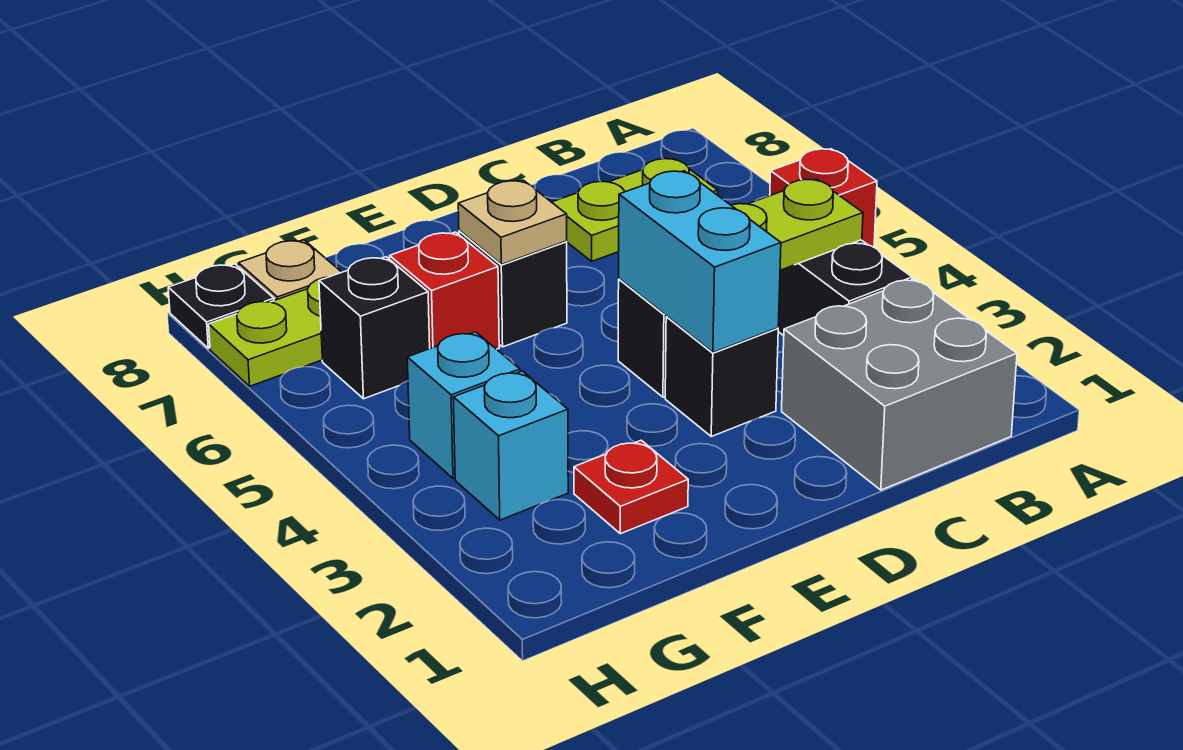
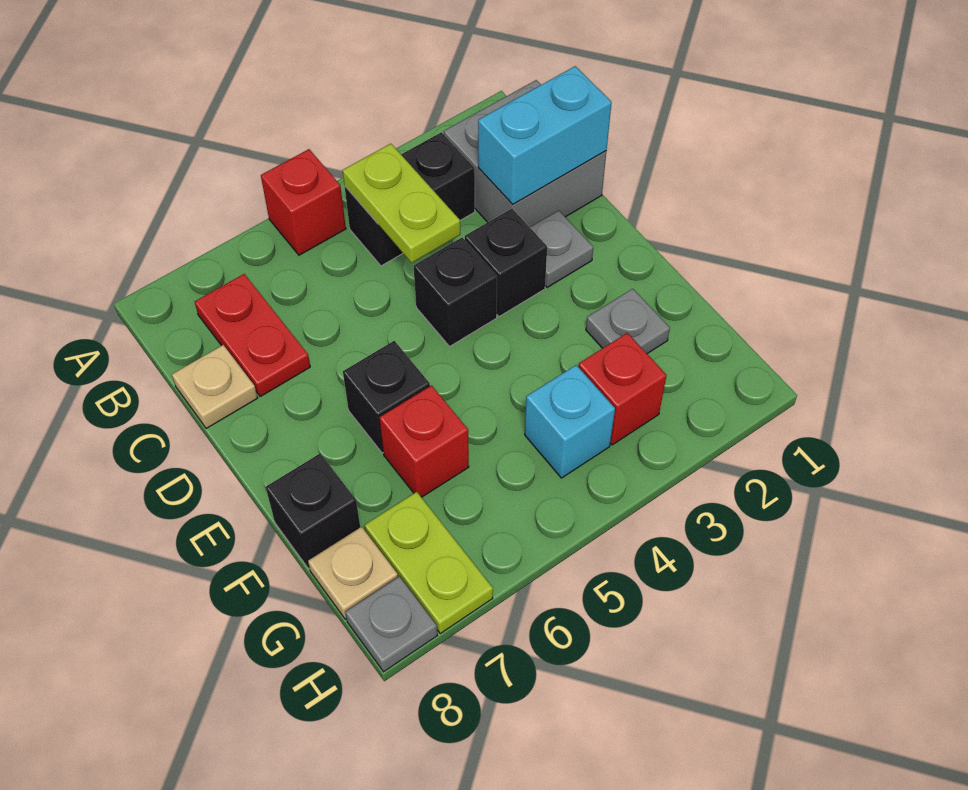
lime plate B7:C7 level 1 -> red plate B7:C7 level 1
none -> grey plate D2 level 1
cyan brick D3:D4 level 2 -> cyan brick C1:C2 level 2
tan plate E6 level 2 -> tan plate C8 level 1
red plate F2 level 1 -> grey plate F2 level 1
cyan brick G3 level 1 -> red brick G3 level 1
black brick G6 level 1 -> black brick F8 level 1
black plate H8 level 1 -> grey plate H8 level 1

